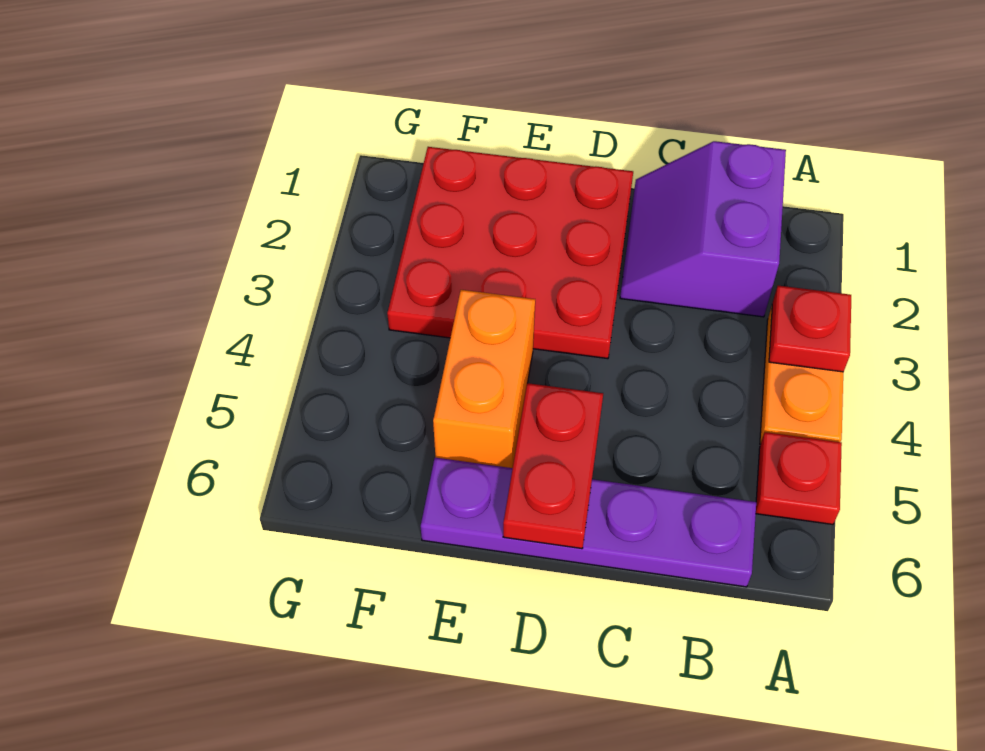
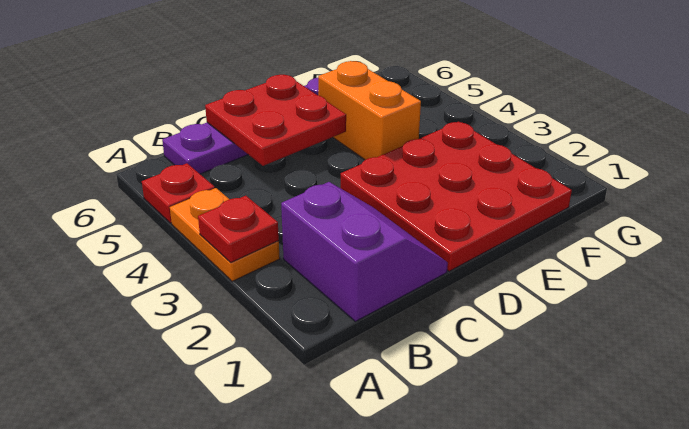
red plate D5:D6 level 2 -> red plate C5:D6 level 2

